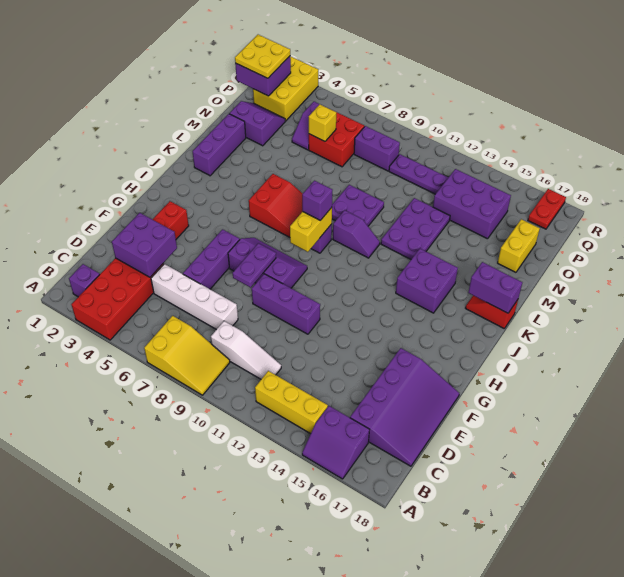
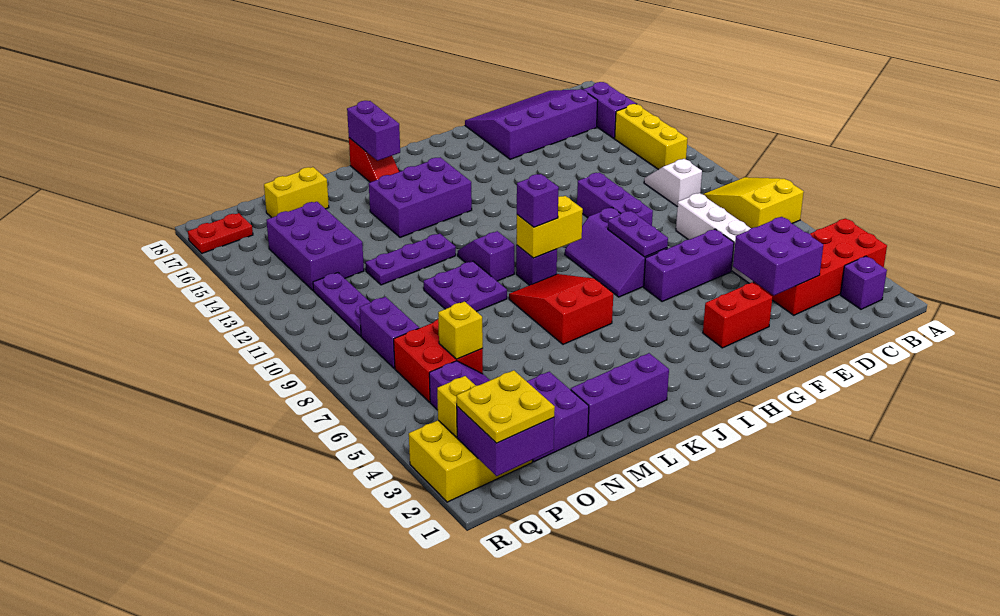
white slope C9:C11 level 1 top 9 -> white slope C10:C11 level 1 top 10
purple plate F8:G8 level 2 -> purple plate G7:G8 level 2
purple brick J14:K15 level 1 -> purple brick J14:L15 level 1
purple plate L12:N13 level 1 -> purple plate L12:N12 level 1
none -> yellow brick Q3 level 2

